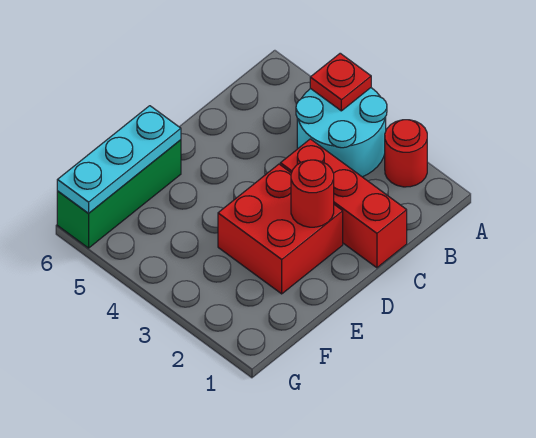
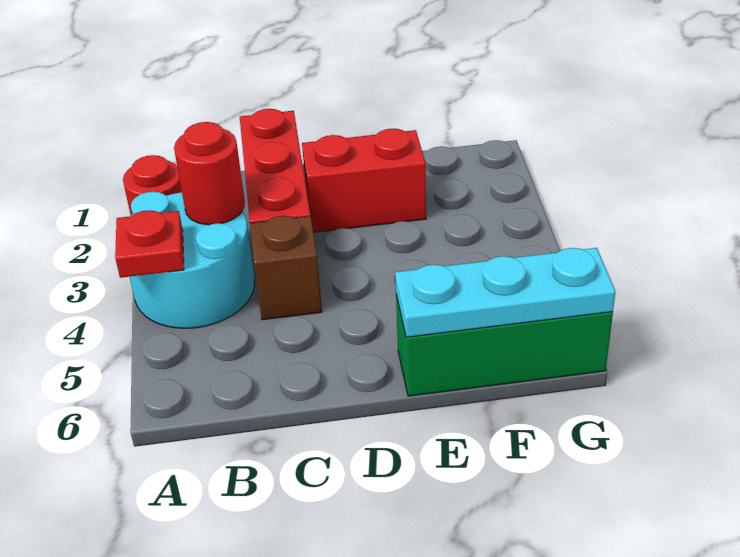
none -> brown brick C4 level 1
red brick D2:E3 level 1 -> red brick D2:E2 level 1
red round brick D2 level 2 -> red round brick B3 level 2

